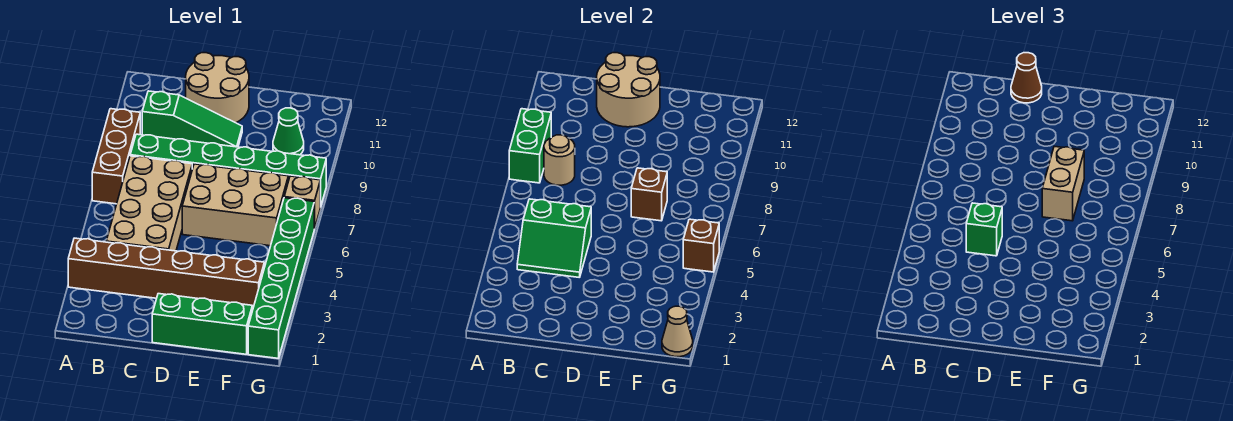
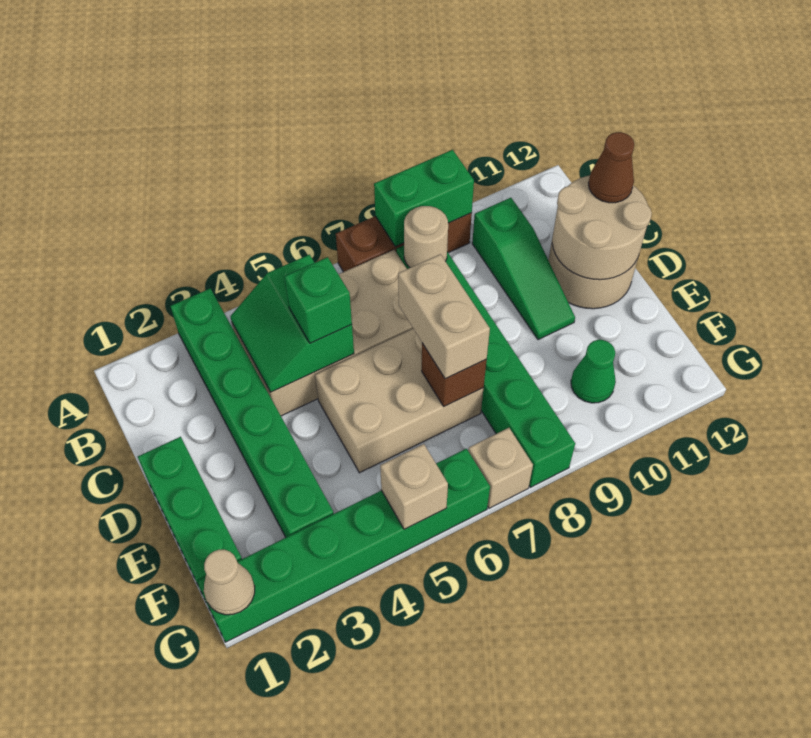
brown brick A3:F3 level 1 -> green brick A3:F3 level 1
tan brick D6:F7 level 1 -> tan brick D5:E7 level 1
tan brick E7:E8 level 3 -> tan brick D7:E7 level 3
brown brick G5 level 2 -> tan brick G5 level 2

